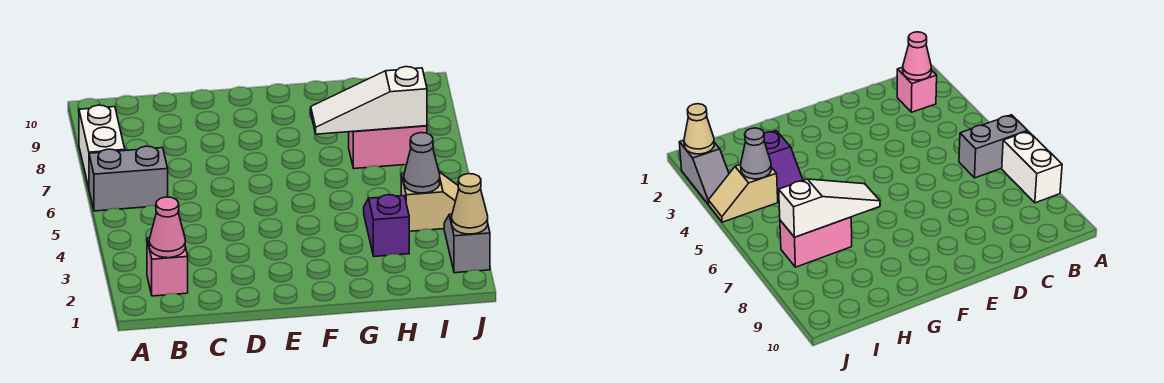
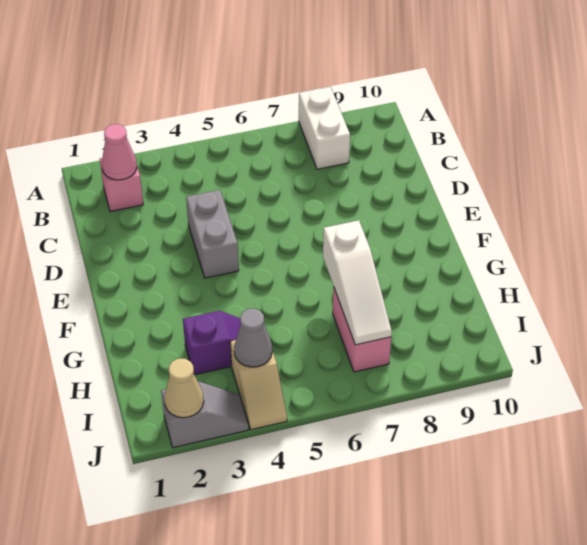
grey brick A6:B6 level 1 -> grey brick D4:E4 level 1
white brick A7:A8 level 1 -> white brick A8:B8 level 1
white slope G7:I7 level 2 top I -> white slope G7:I7 level 2 top G

